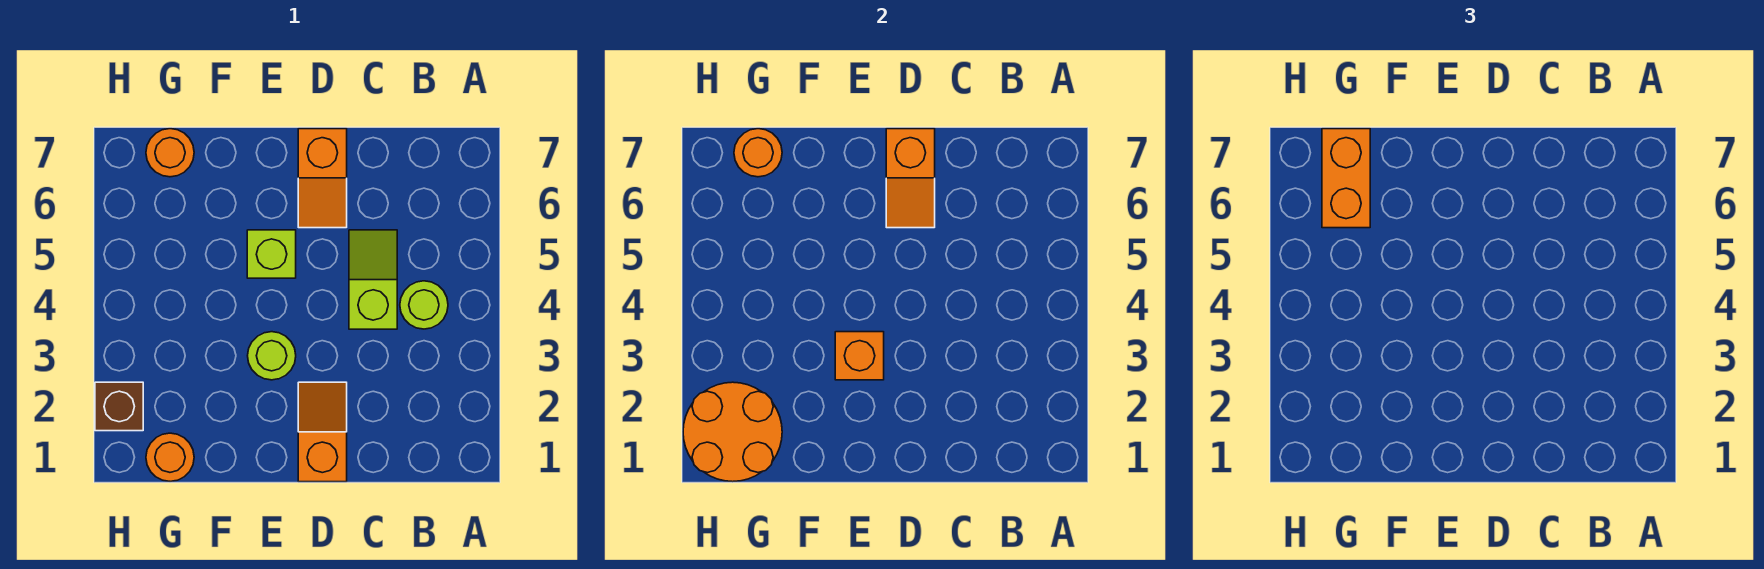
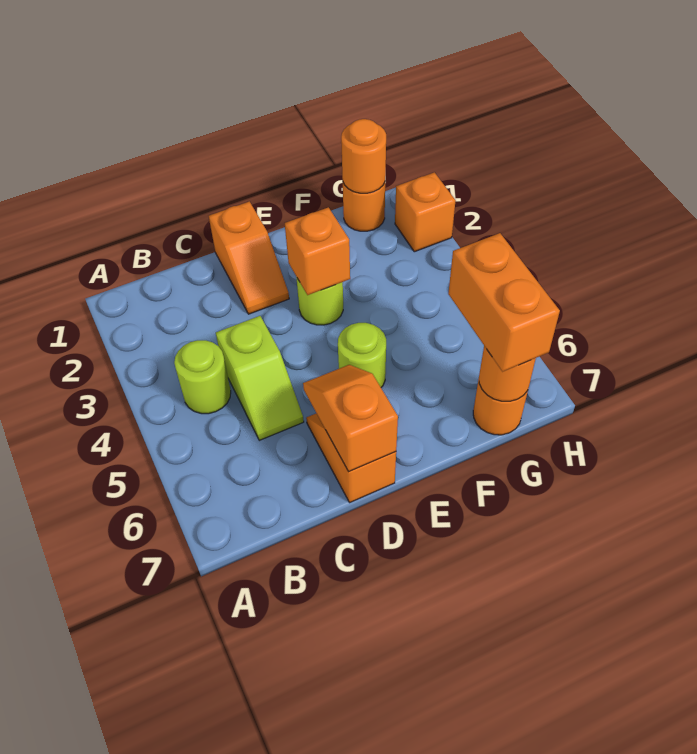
lime brick E5 level 1 -> lime round brick E5 level 1
orange round brick G1:H2 level 2 -> orange round brick G1 level 2
brown brick H2 level 1 -> orange brick H2 level 1

